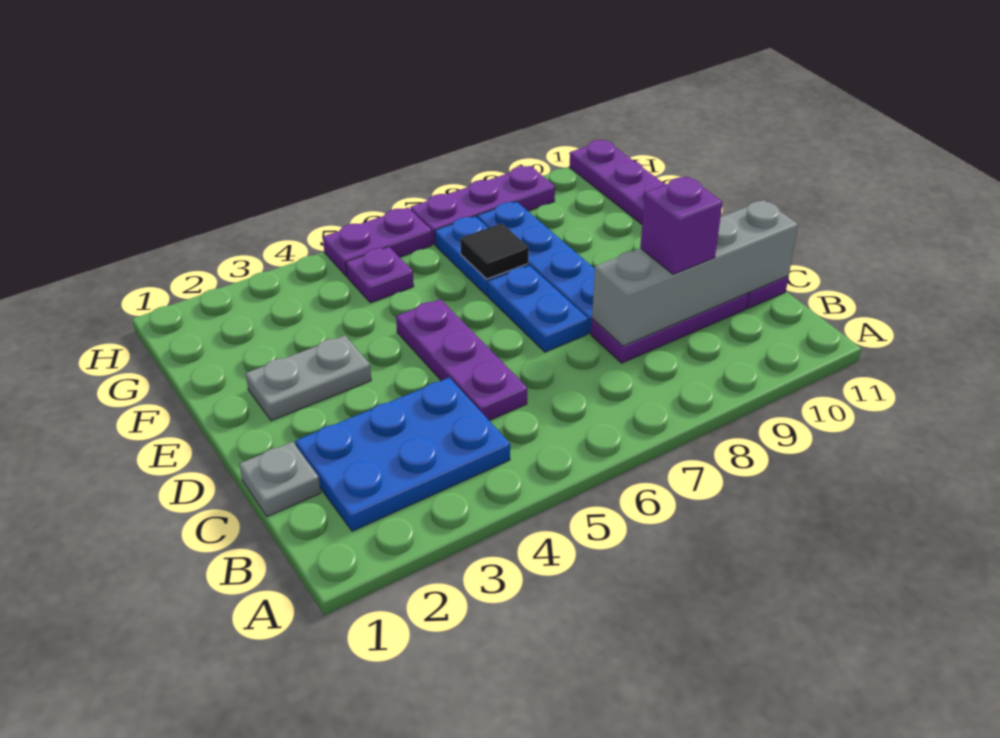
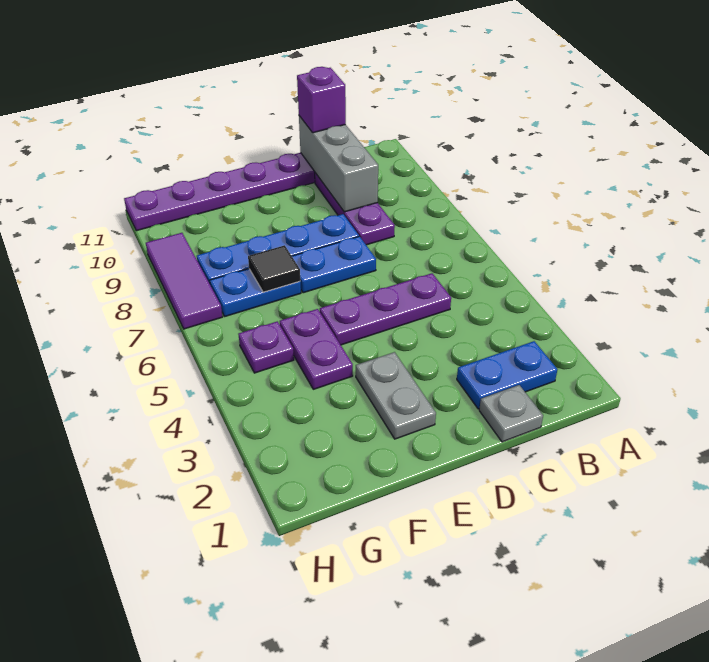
blue plate B2:C4 level 1 -> blue plate B2:C2 level 1
grey brick C8:C11 level 2 -> grey brick C9:C11 level 2
purple brick C9 level 3 -> purple brick C11 level 3
purple plate H5:H6 level 1 -> purple plate F4:F5 level 1
purple plate H7:H9 level 1 -> purple tile H7:H9 level 1

